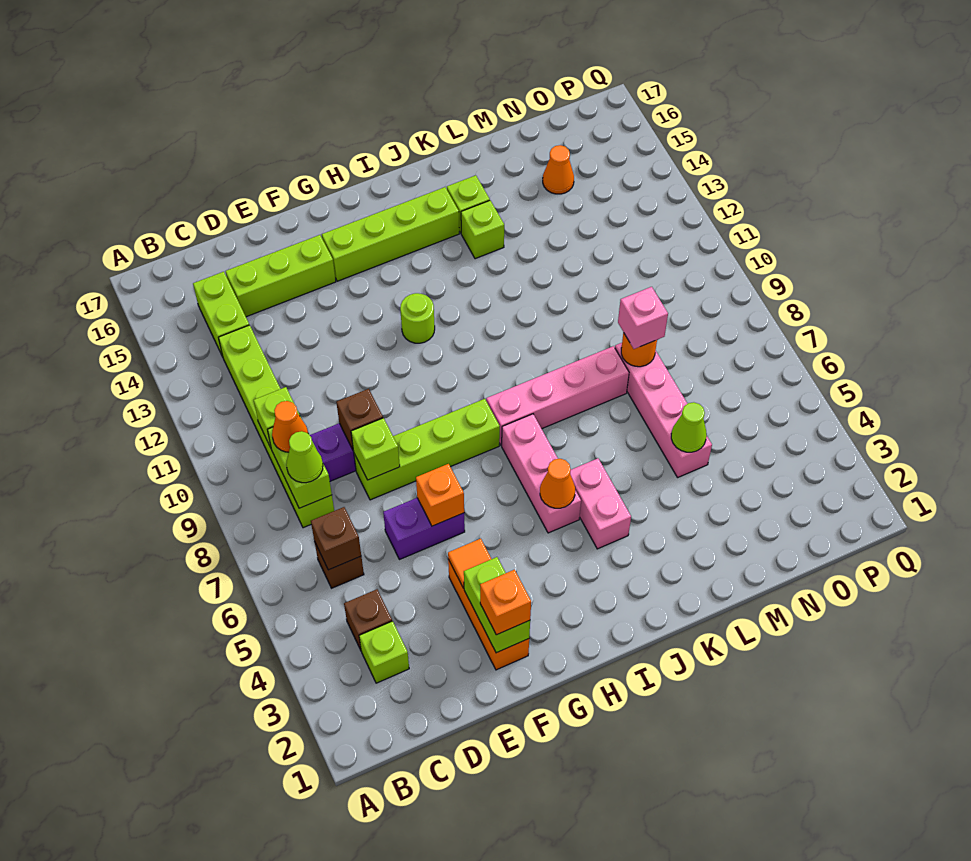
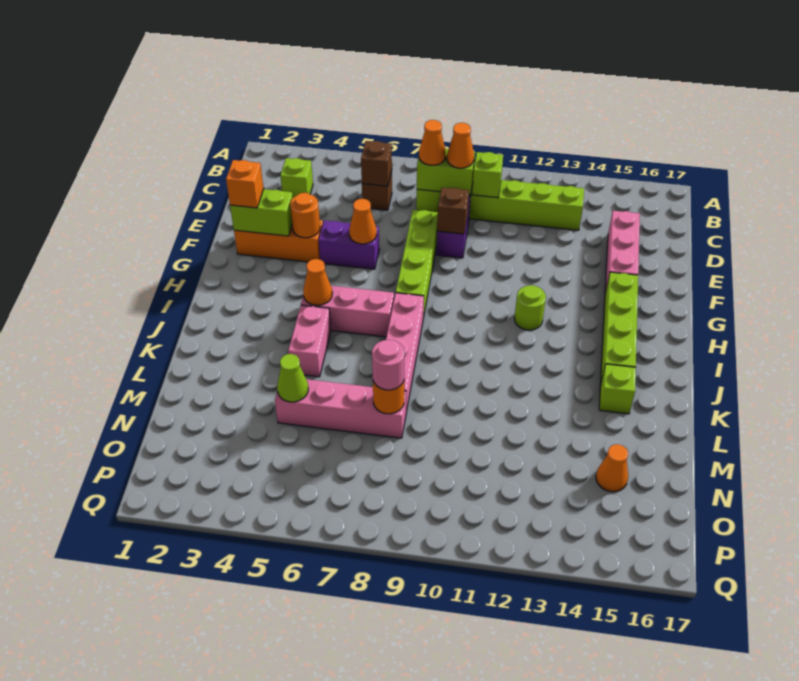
brown brick C4 level 1 -> none
lime cone C8 level 3 -> orange cone C8 level 3
lime brick C14:C15 level 1 -> none
lime brick D15:F15 level 1 -> pink brick D15:F15 level 1
purple brick E6:F6 level 1 -> purple brick F5:F6 level 1
lime brick E8 level 2 -> none
orange tile F4 level 2 -> orange round brick F4 level 2
orange brick F6 level 2 -> orange cone F6 level 2
pink brick J4:J5 level 1 -> pink brick J5:K5 level 1
lime brick K14 level 1 -> none
pink brick M8 level 3 -> pink round brick M8 level 3

